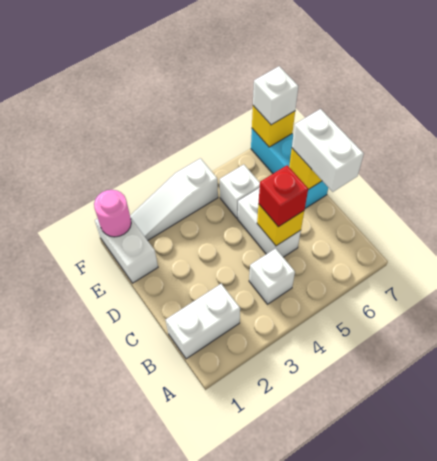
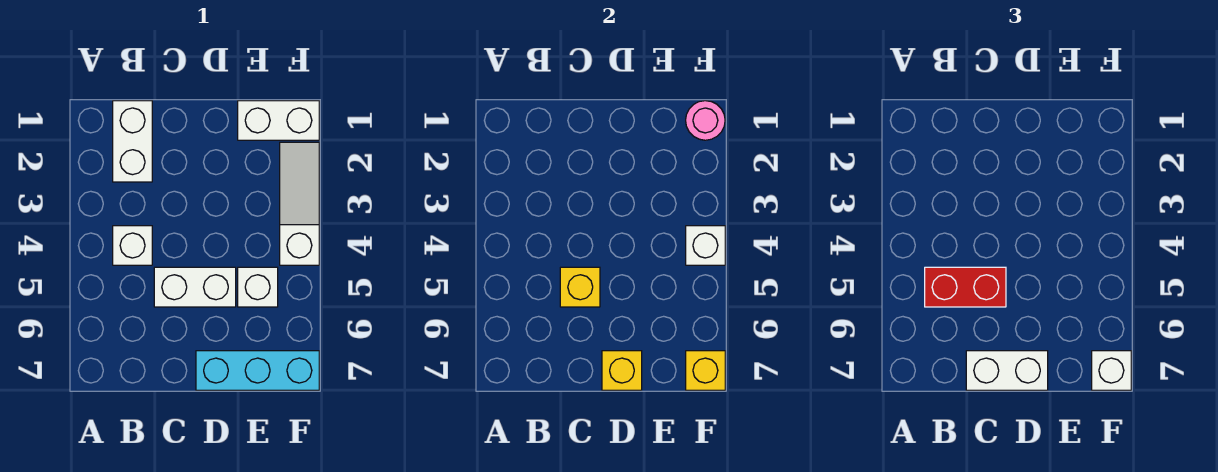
red brick C5 level 3 -> red brick B5:C5 level 3
none -> white brick F4 level 2

